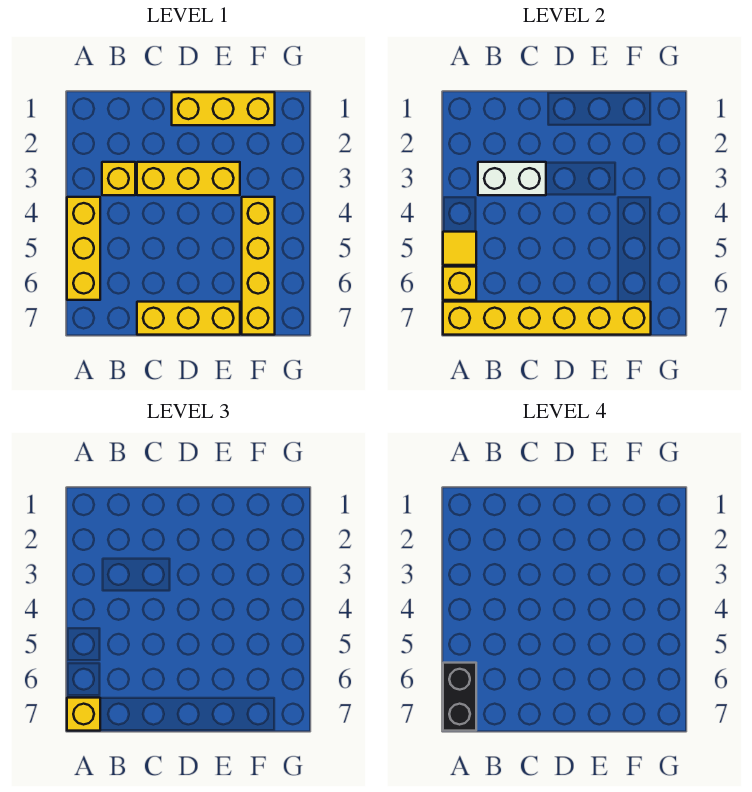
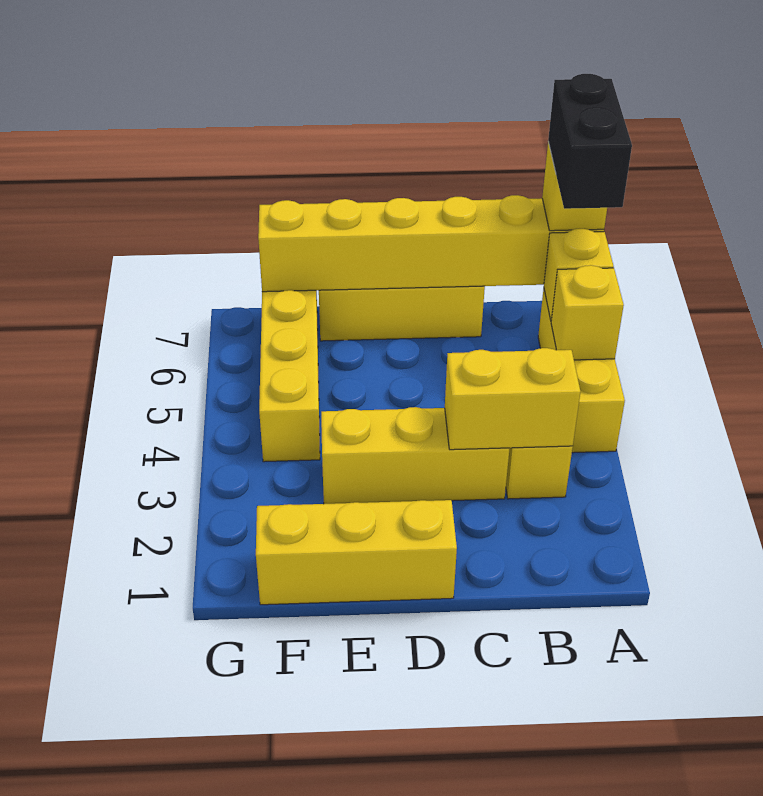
yellow tile A5 level 2 -> yellow brick A5 level 2
white brick B3:C3 level 2 -> yellow brick B3:C3 level 2

